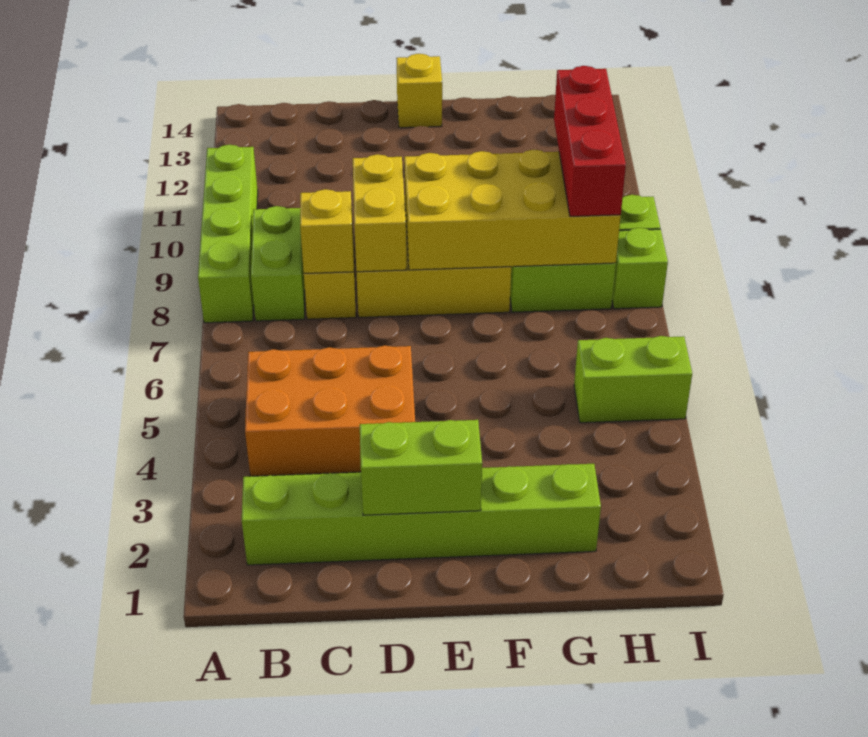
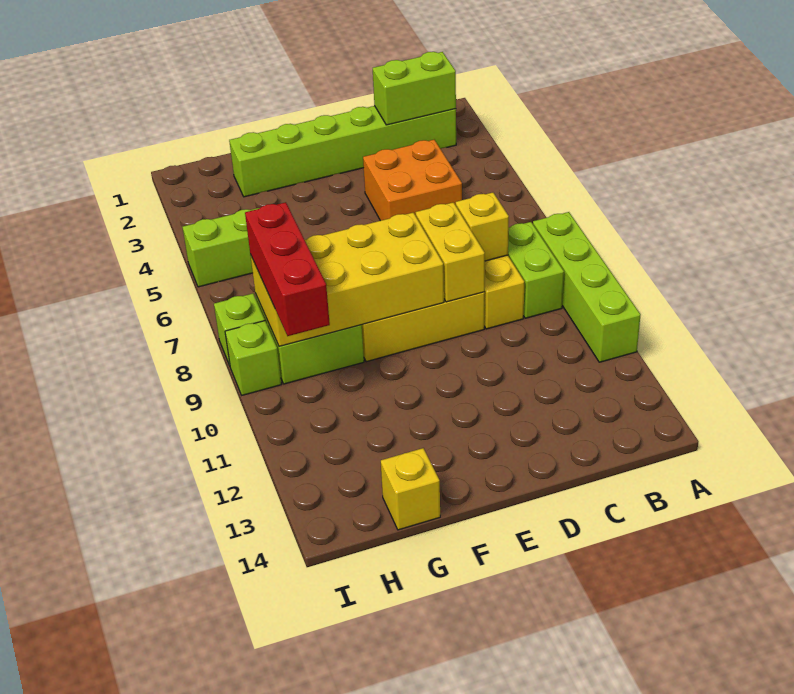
orange brick B4:D5 level 1 -> orange brick C4:D5 level 1
lime brick D2:E2 level 2 -> lime brick B2:C2 level 2
yellow brick E14 level 1 -> yellow brick G14 level 1

